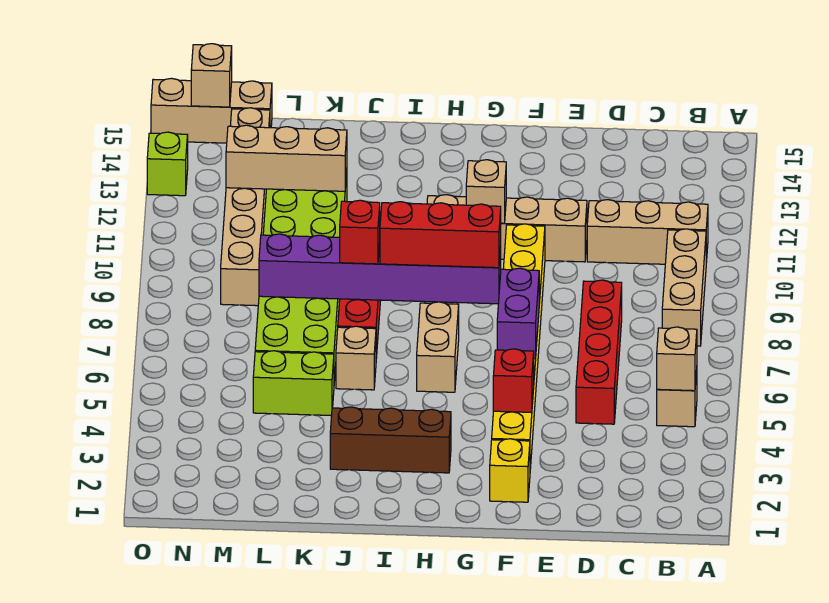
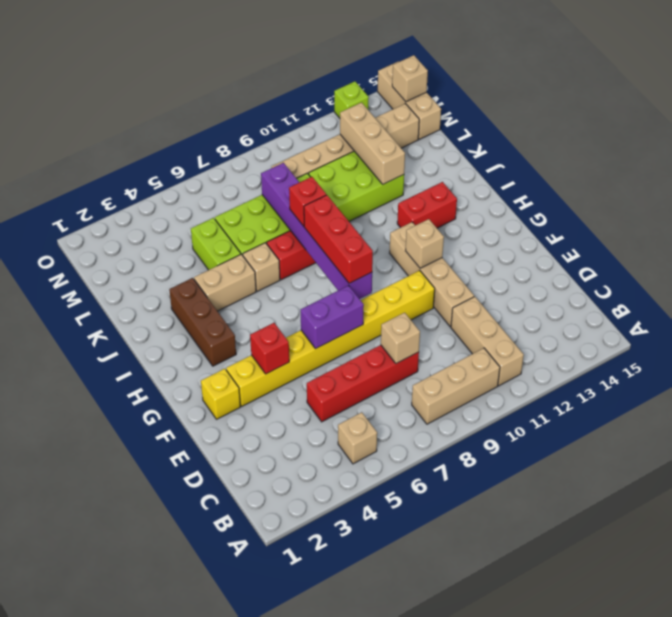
tan brick B5 level 2 -> tan brick D8 level 2
tan brick H6:H7 level 1 -> tan brick J4:J5 level 1
none -> red brick I12:I13 level 1

